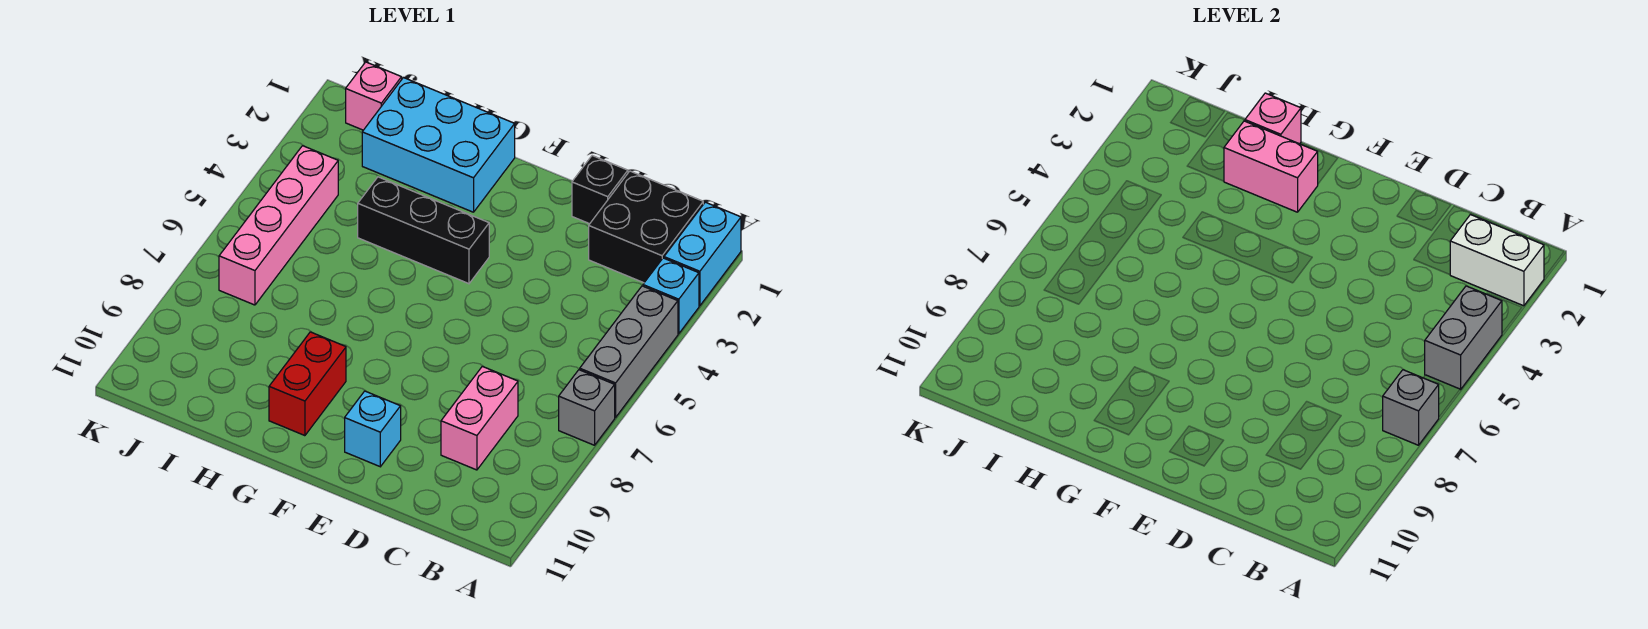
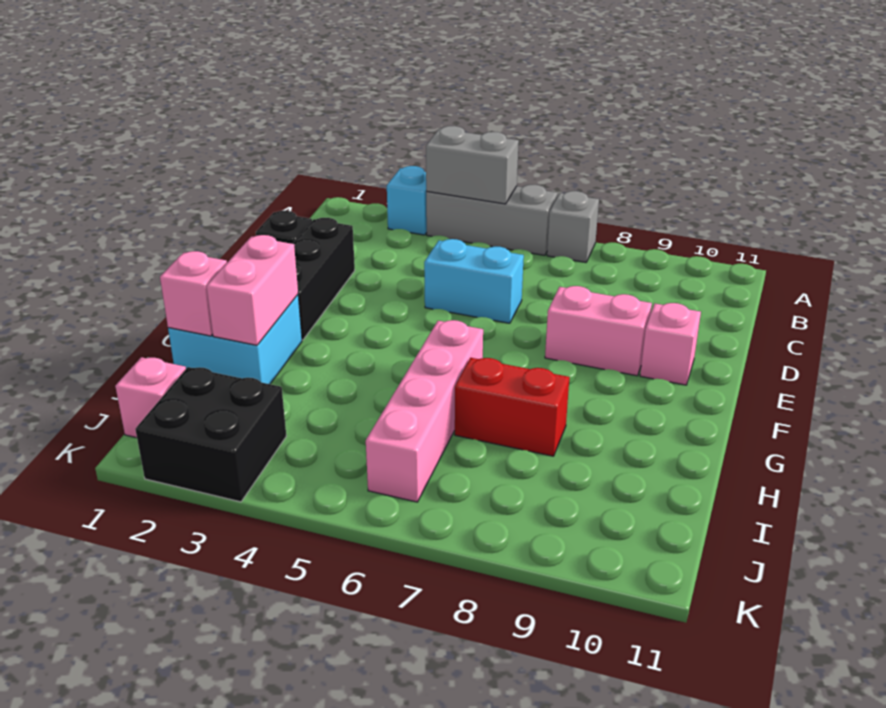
cyan brick A1:A2 level 1 -> cyan brick D5:D6 level 1
white brick A2:B2 level 2 -> none
grey brick A7 level 2 -> none
black brick B1:C2 level 1 -> black brick J2:K3 level 1
pink brick C8:C9 level 1 -> pink brick E8:E9 level 1
cyan brick E10 level 1 -> pink brick E10 level 1
black brick F4:H4 level 1 -> black brick D2:F2 level 1
cyan brick G1:I2 level 1 -> cyan brick G1:H2 level 1
red brick G9:G10 level 1 -> red brick H7:H8 level 1
pink brick J4:J7 level 1 -> pink brick G6:J6 level 1

